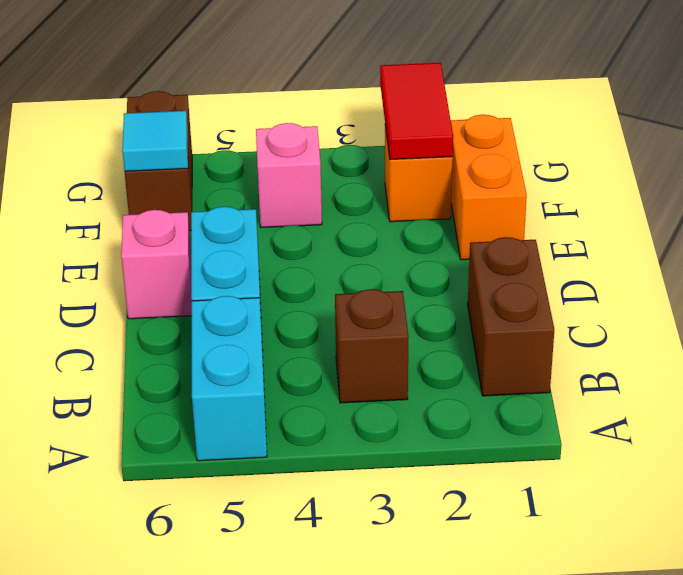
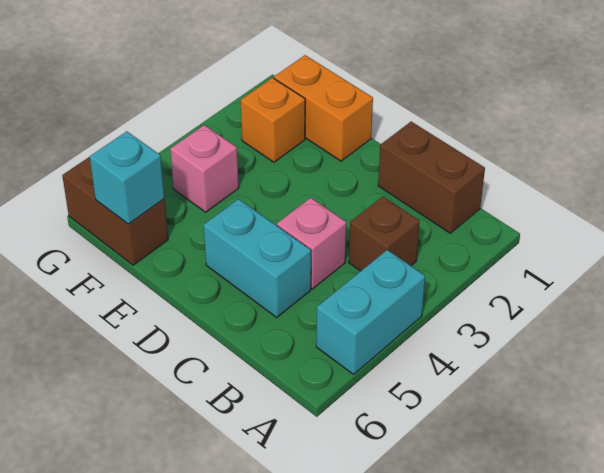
cyan brick A5:B5 level 1 -> cyan brick A4:A5 level 1
pink brick D6 level 1 -> pink brick C4 level 1
red tile F2:G2 level 2 -> none
cyan tile F6 level 2 -> cyan brick F6 level 2

